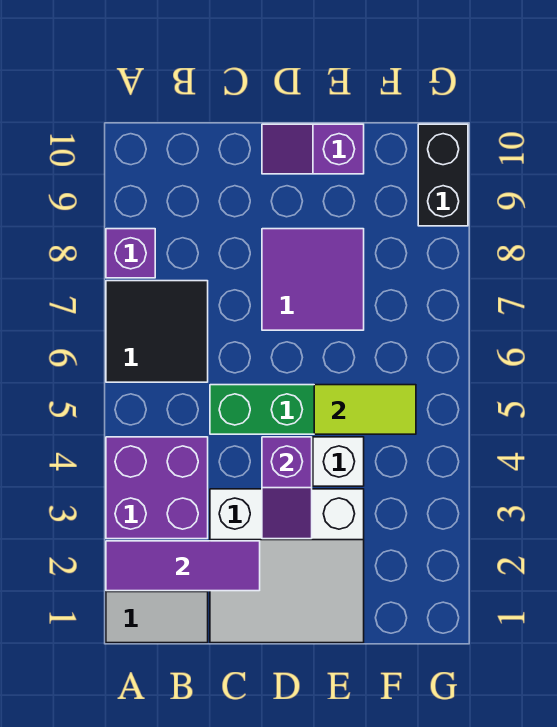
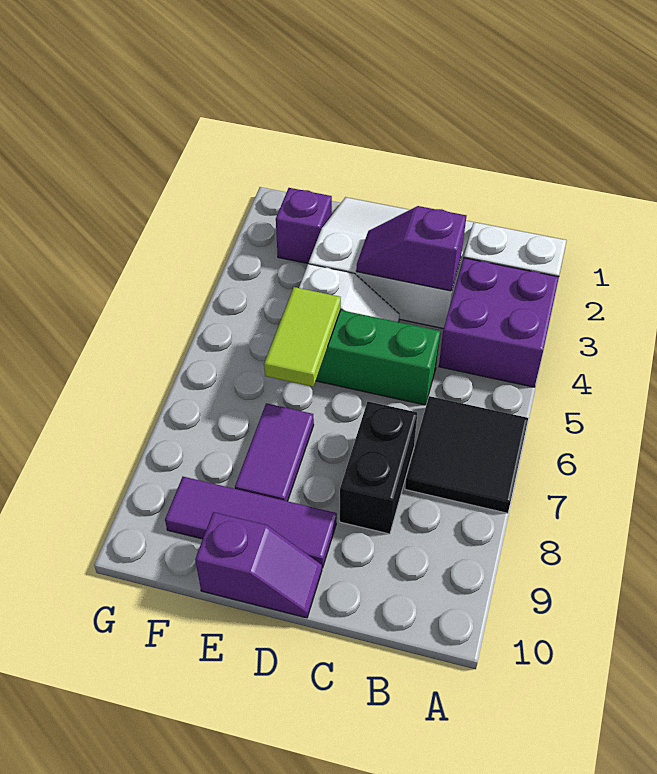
purple tile A2:C2 level 2 -> purple tile D9:F9 level 1
purple brick A8 level 1 -> purple brick F2 level 1
purple slope D3:D4 level 2 top 4 -> purple slope C3:D3 level 2 top C
purple tile D7:E8 level 1 -> purple tile E7:E8 level 1
lime tile E5:F5 level 2 -> lime tile E5:E6 level 2
black brick G9:G10 level 1 -> black brick C7:C8 level 1

